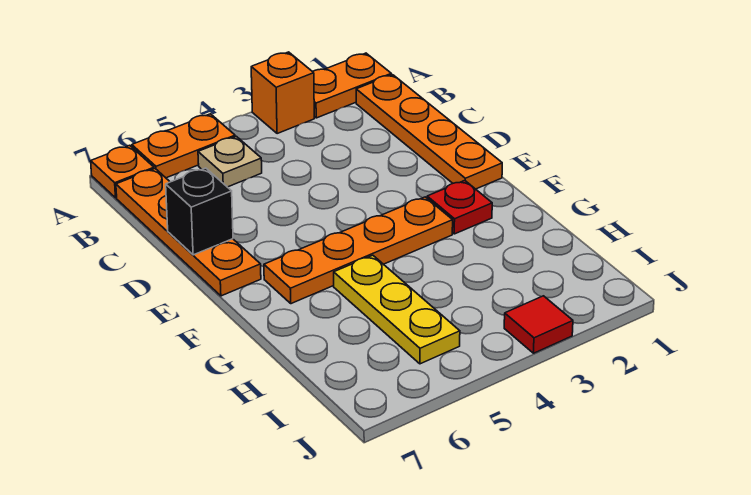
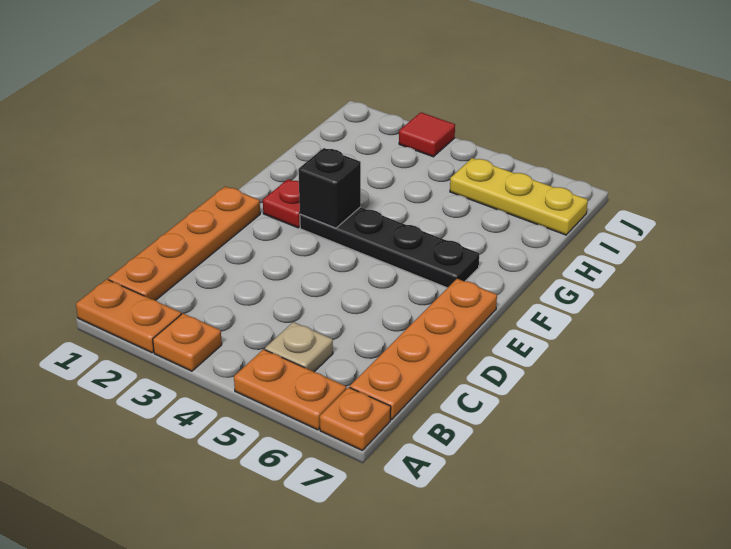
orange brick A3 level 1 -> orange plate A3 level 1
black brick D7 level 2 -> black brick F3 level 2
orange plate F3:F6 level 1 -> black plate F3:F6 level 1
yellow plate G5:I5 level 1 -> yellow plate I5:I7 level 1

